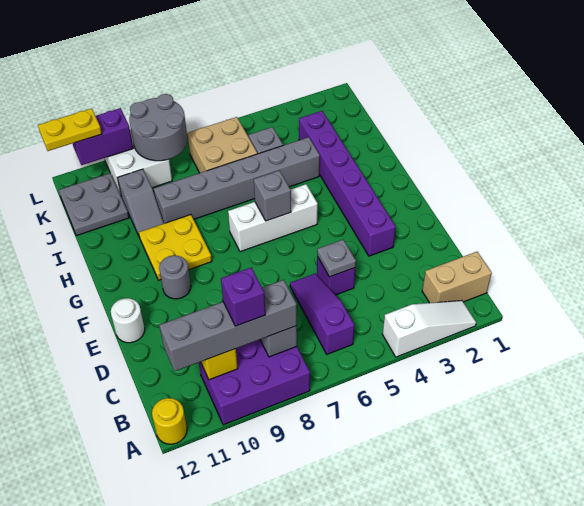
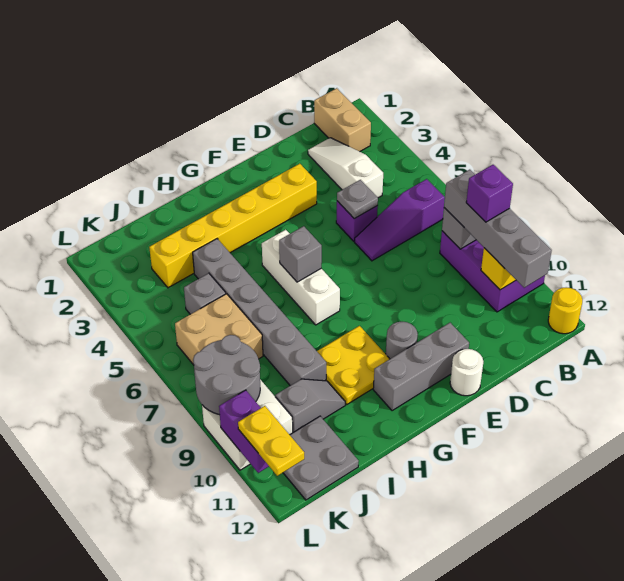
white slope A2:A4 level 1 top 4 -> white slope C2:C4 level 1 top 4
purple brick E3:J3 level 1 -> yellow brick E3:J3 level 1
none -> grey brick E11:G11 level 1

